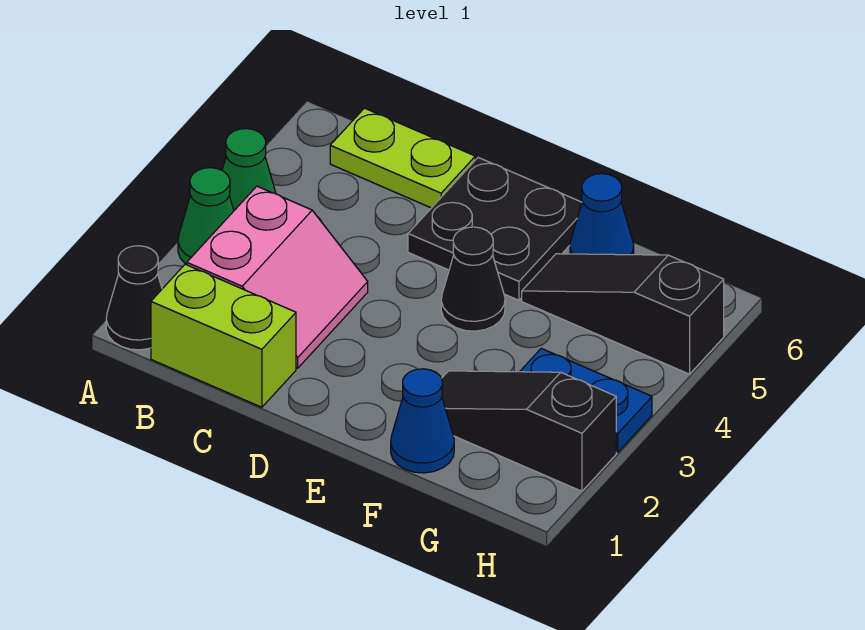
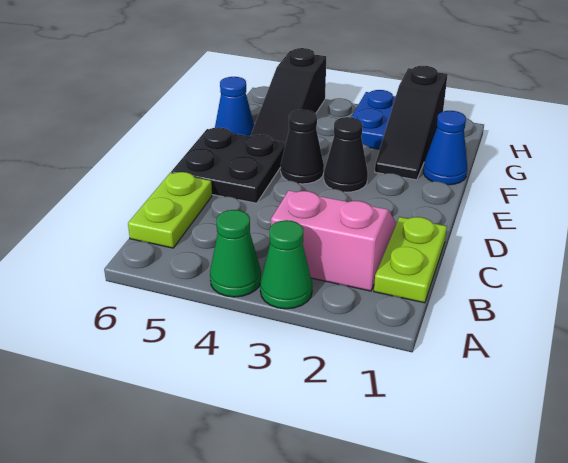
black cone A1 level 1 -> black cone E3 level 1
lime brick B1:C1 level 1 -> lime plate B1:C1 level 1

